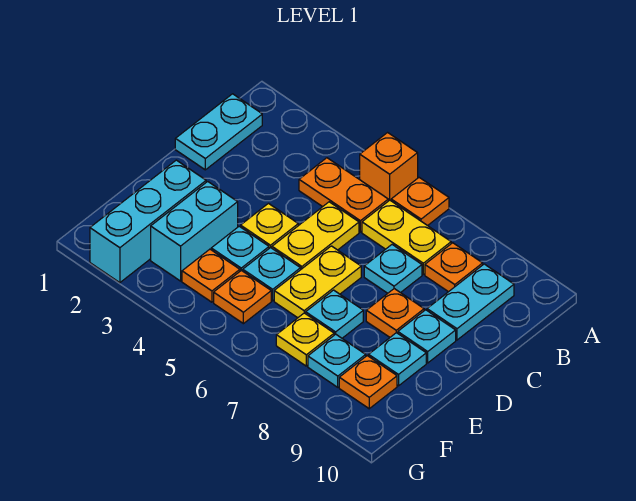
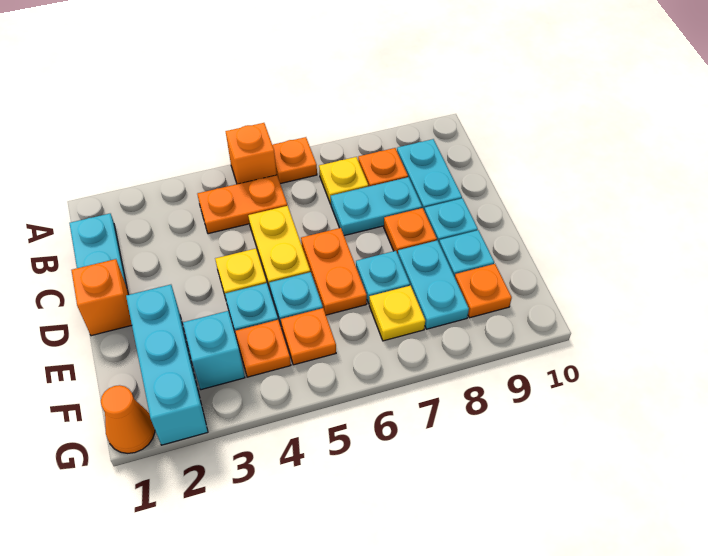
yellow plate B6:B7 level 1 -> yellow plate B7 level 1
cyan plate C7 level 1 -> cyan plate C7:C8 level 1
none -> orange brick D1 level 1
yellow plate D6:E6 level 1 -> orange plate D6:E6 level 1
cyan brick E3:F3 level 1 -> cyan brick F3 level 1
cyan plate F8 level 1 -> cyan plate E8:F8 level 1
none -> orange cone G1 level 1

